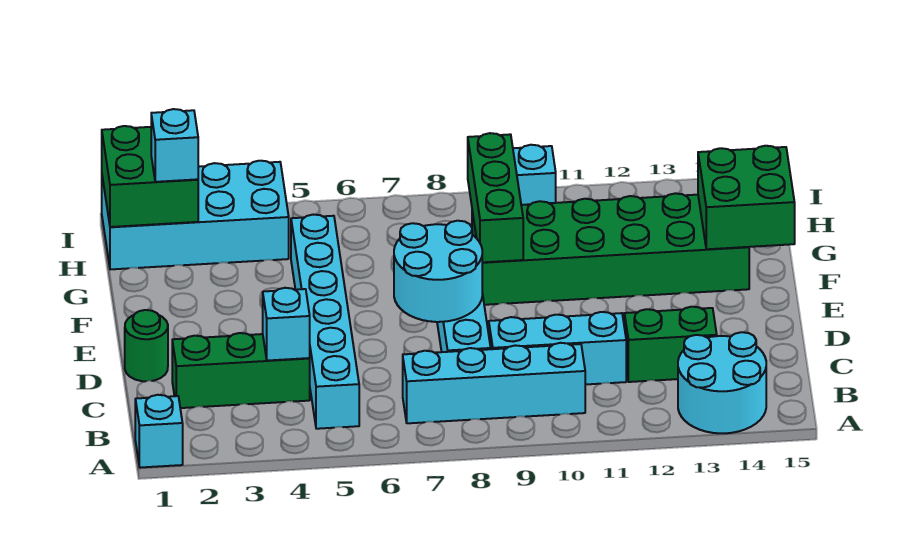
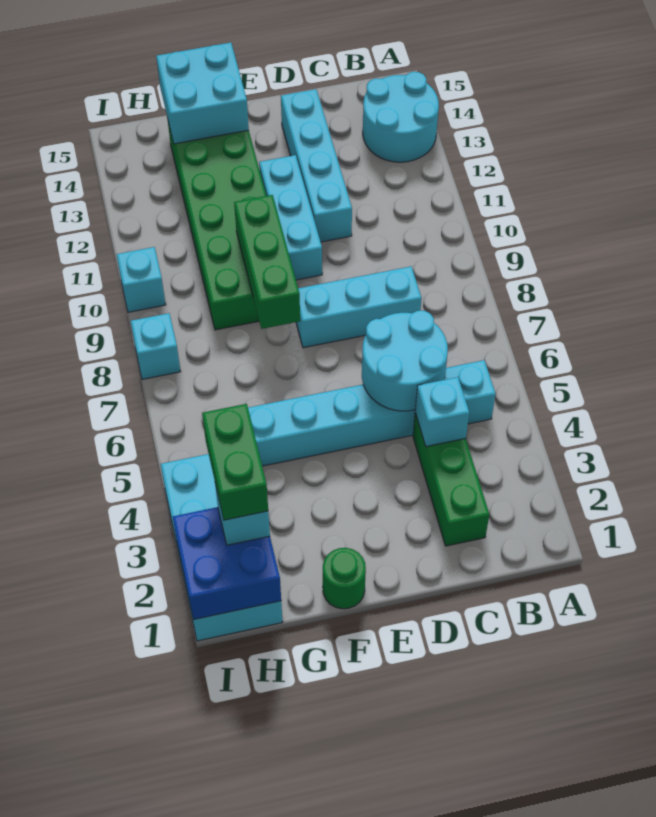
cyan brick A1 level 1 -> cyan brick I8 level 1
cyan brick B7:B10 level 1 -> cyan brick D11:D14 level 1
cyan brick C9:C11 level 1 -> cyan brick E10:E12 level 1
green brick C12:C13 level 1 -> green brick H2:H3 level 4
green round brick D1 level 1 -> green round brick F1 level 1
cyan round brick D7:E8 level 2 -> cyan round brick C5:D6 level 2
green brick F9:H9 level 2 -> green brick F8:F10 level 2
green brick F14:G15 level 2 -> cyan brick F14:G15 level 2
green brick H1:I2 level 2 -> blue brick H1:I2 level 2

